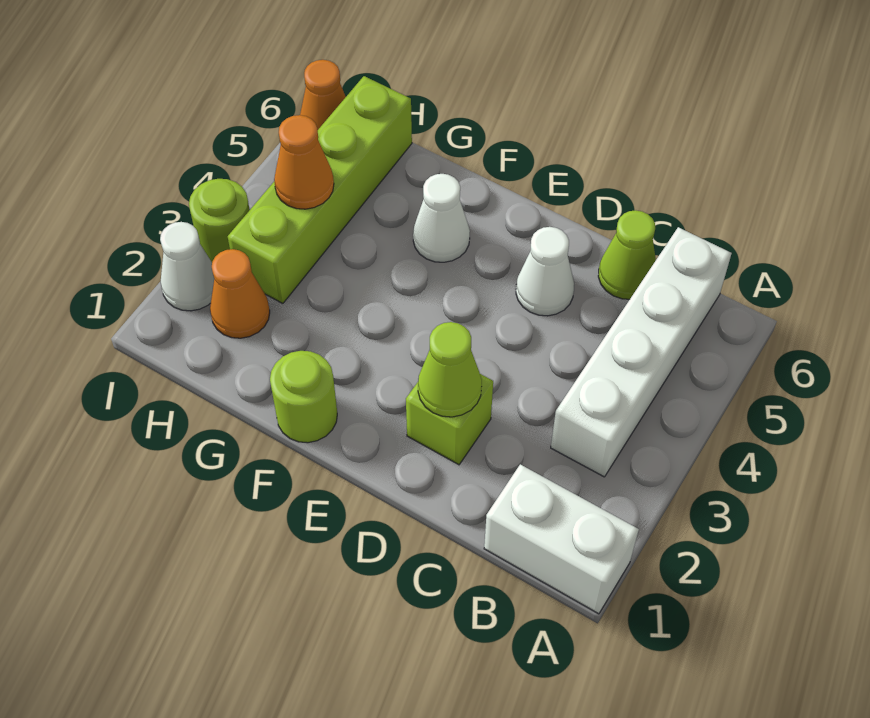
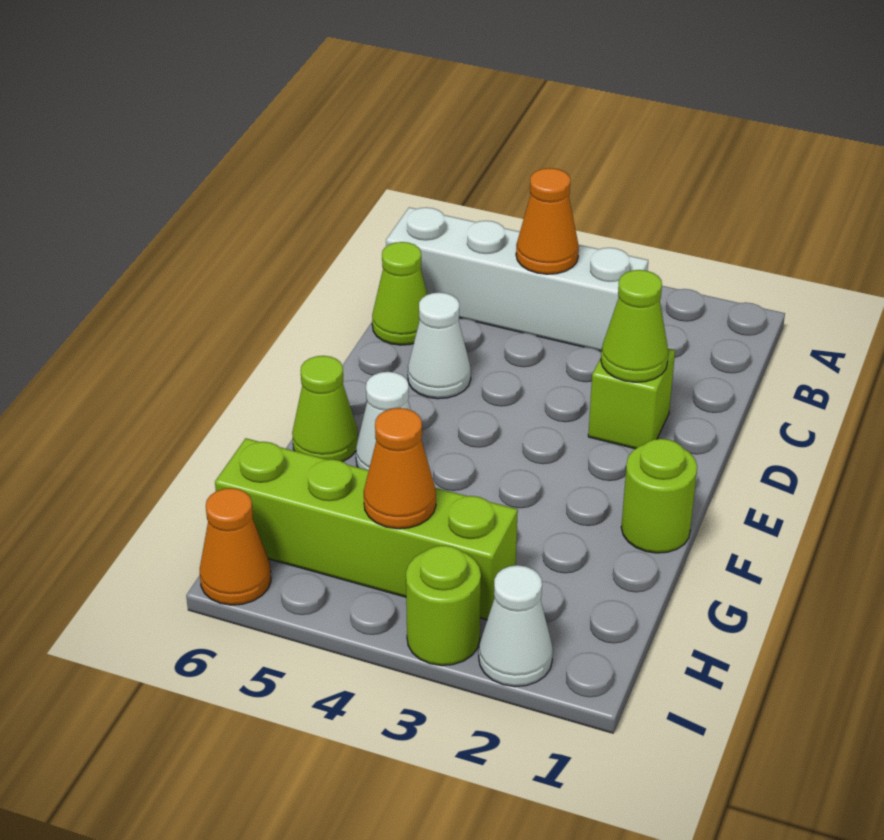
white brick A1:B1 level 1 -> none
none -> lime cone F6 level 1
orange cone H2 level 1 -> orange cone B4 level 2

